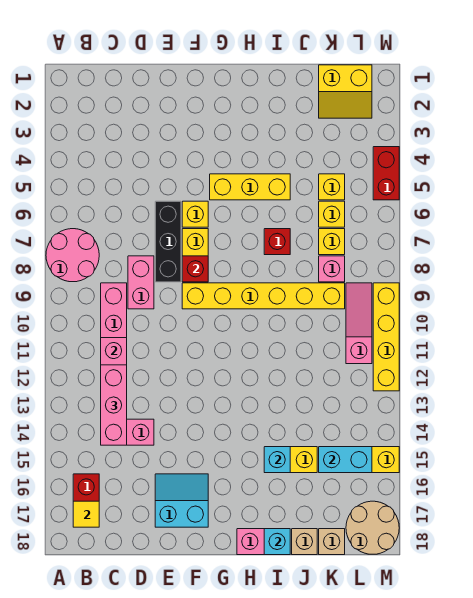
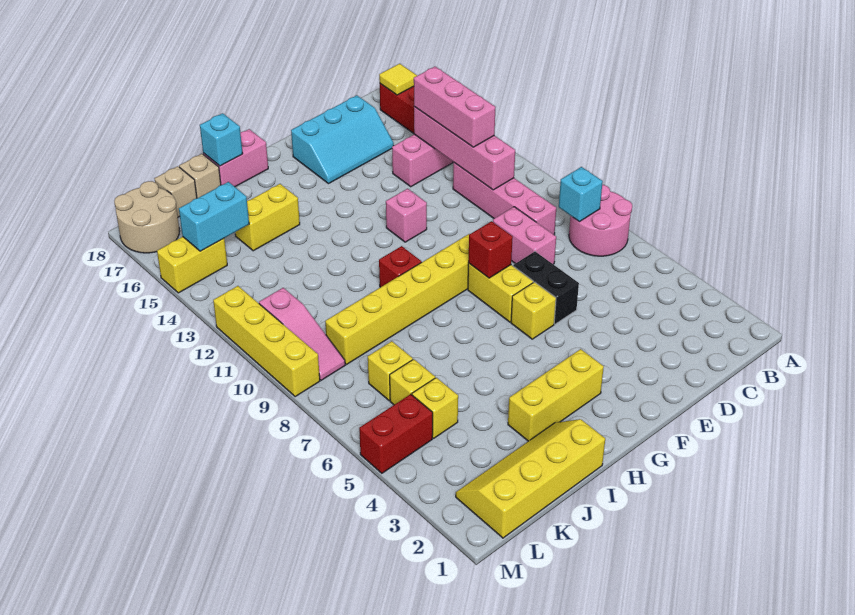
black brick E6:E8 level 1 -> black brick E6:E7 level 1
cyan slope E16:F17 level 1 top 17 -> cyan slope D16:F17 level 1 top 17
yellow brick G5:I5 level 1 -> yellow brick G3:I3 level 1
red brick I7 level 1 -> red brick H10 level 1
cyan brick I15 level 2 -> cyan brick B8 level 2
yellow slope K1:L2 level 1 top 1 -> yellow slope I1:L2 level 1 top 1
pink brick K8 level 1 -> pink brick F12 level 1
red brick M4:M5 level 1 -> red brick L5:M5 level 1

